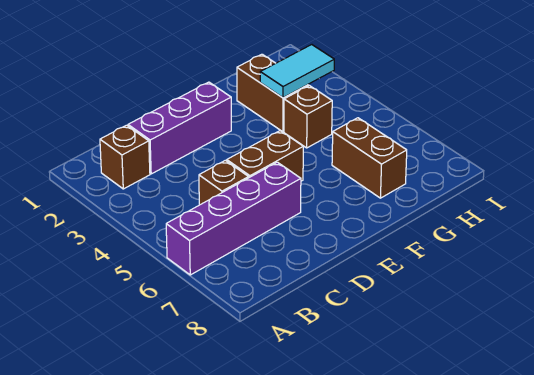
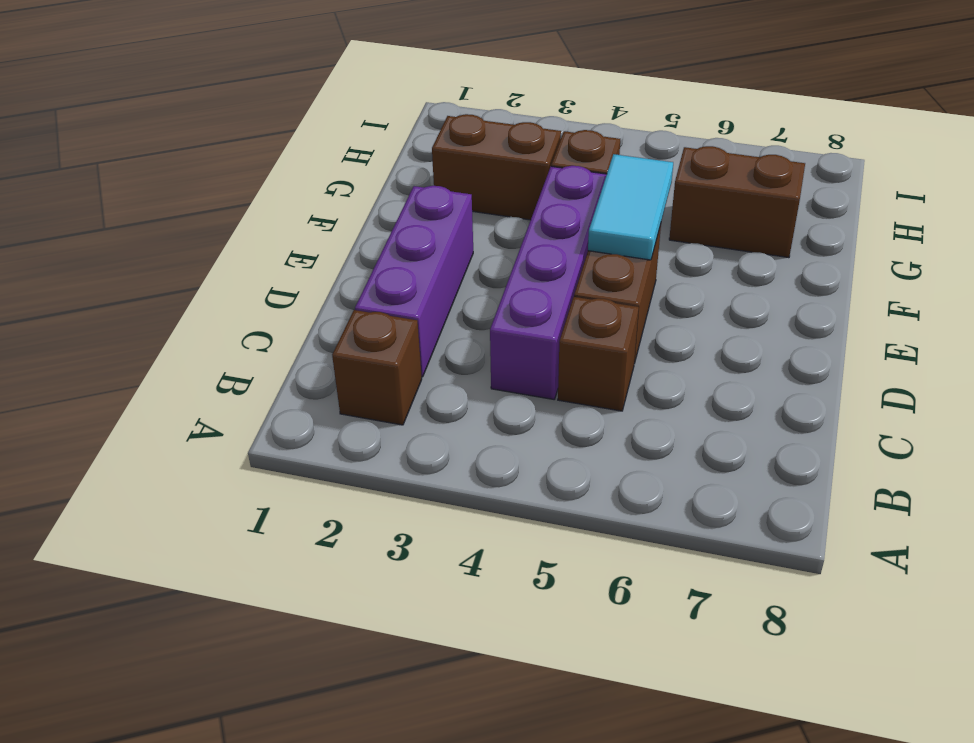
purple brick A6:D6 level 1 -> purple brick C4:F4 level 1
cyan tile G3:H3 level 2 -> cyan tile E5:F5 level 2

